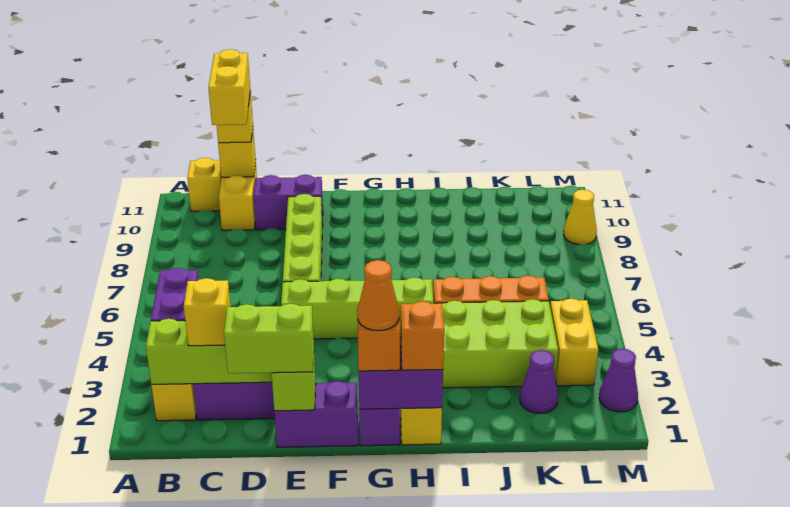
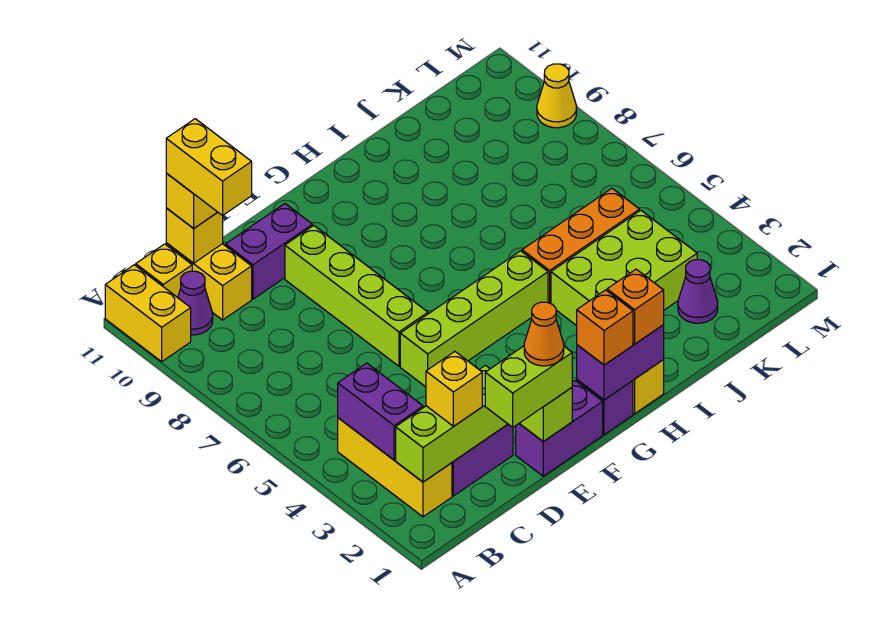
orange cone G1 level 4 -> orange cone E1 level 4
yellow brick L3:L4 level 1 -> yellow brick A10:A11 level 1
purple cone M2 level 1 -> purple cone B10 level 1

